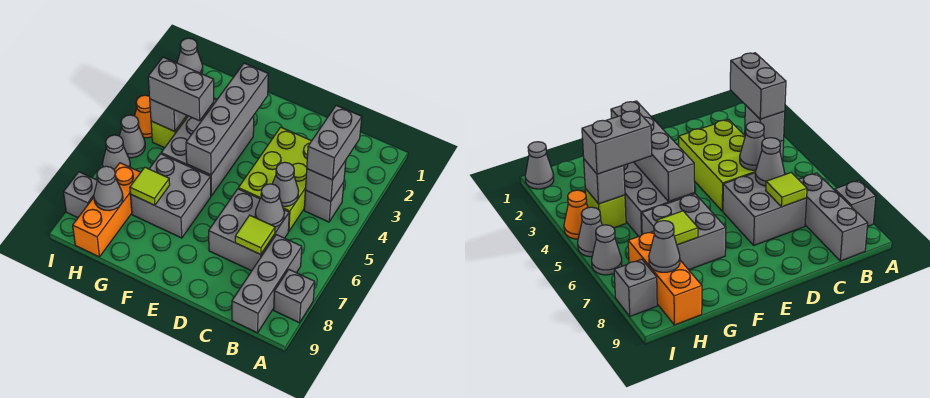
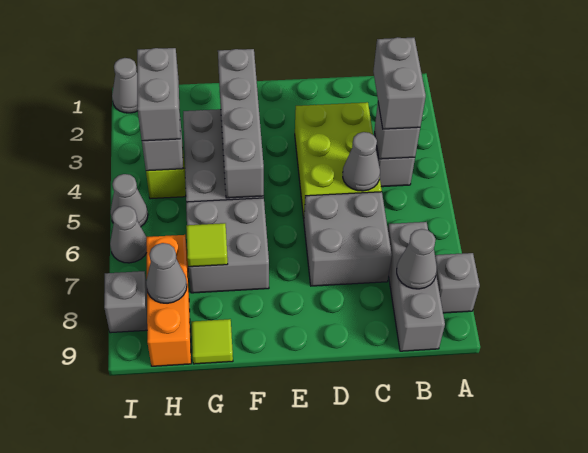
grey cone C6 level 2 -> grey cone B8 level 2
lime tile C7 level 2 -> lime tile G9 level 1
grey brick G4:H4 level 3 -> grey brick H3:H4 level 3
orange cone I4 level 1 -> none

